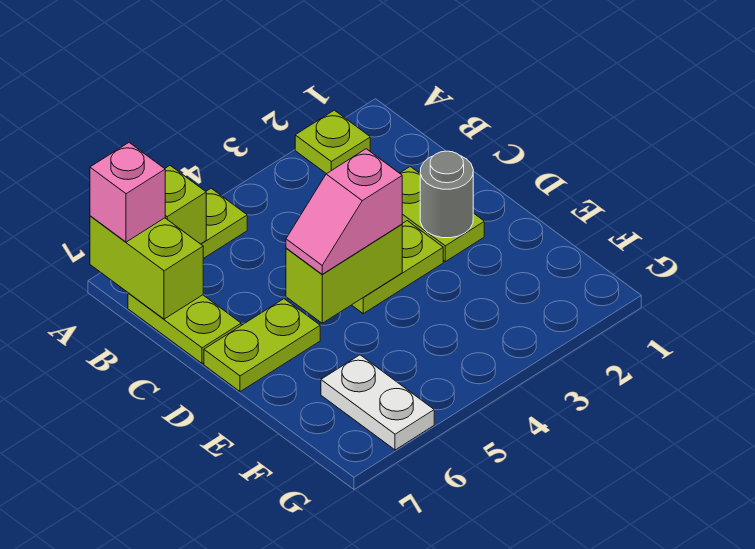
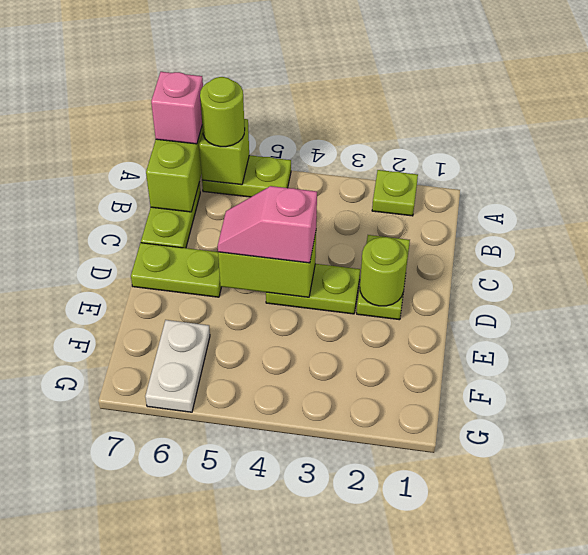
none -> lime round brick A6 level 3
grey round brick D2 level 2 -> lime round brick D2 level 2

